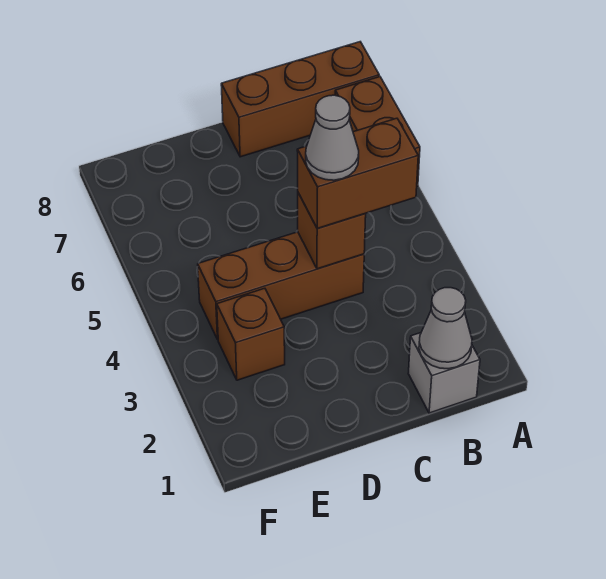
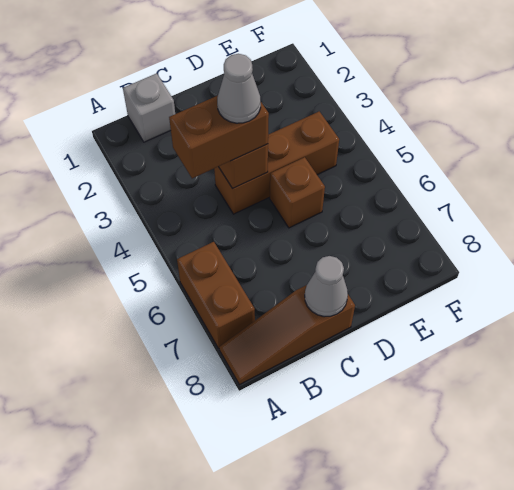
brown brick A8:C8 level 1 -> brown slope A8:C8 level 1 top C
grey cone B1 level 2 -> grey cone C8 level 2
brown brick E3 level 1 -> brown brick D5 level 1

